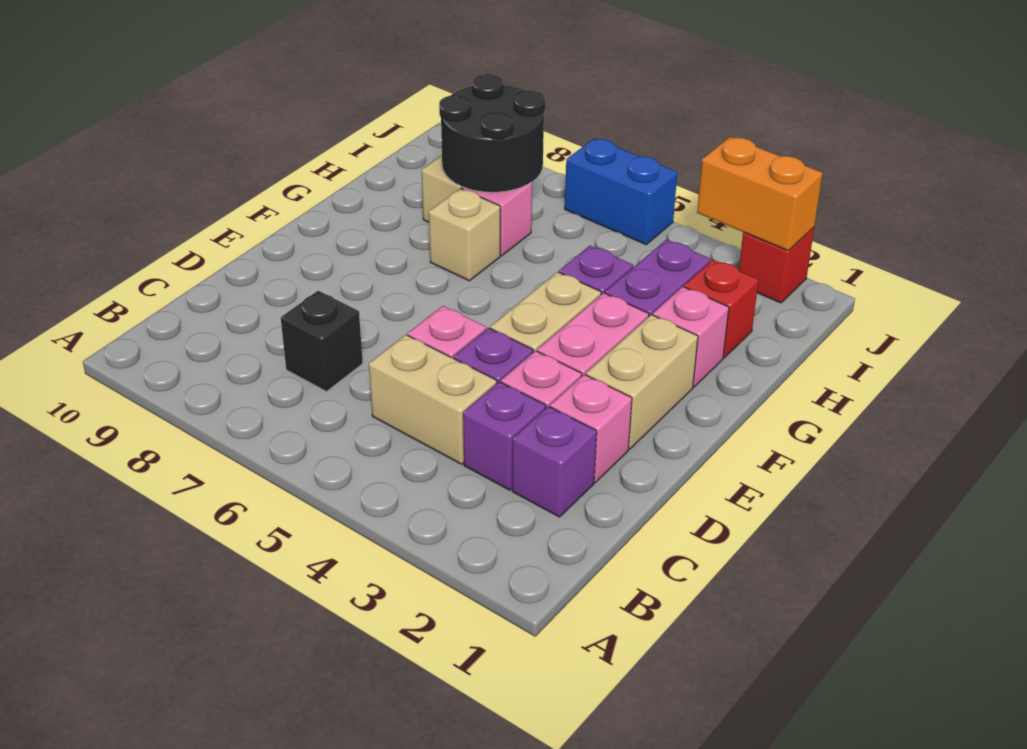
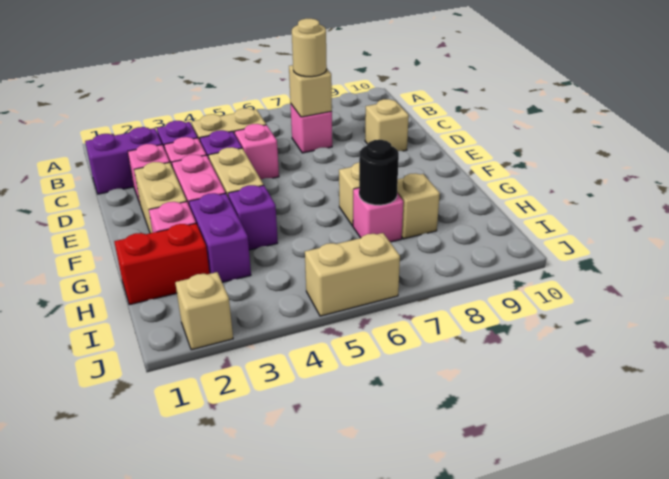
purple brick C2 level 1 -> purple brick C1:C2 level 1
black brick C7 level 1 -> pink brick C7 level 1
none -> tan brick C7 level 2
none -> tan round brick C7 level 3
none -> tan brick D9 level 1
red brick H2 level 1 -> red brick H1:H2 level 1
black round brick H7:I8 level 2 -> black round brick H7 level 2
red brick J2 level 1 -> tan brick J2 level 1
orange brick J2:J3 level 2 -> none
blue brick J5:J6 level 1 -> tan brick J5:J6 level 1

